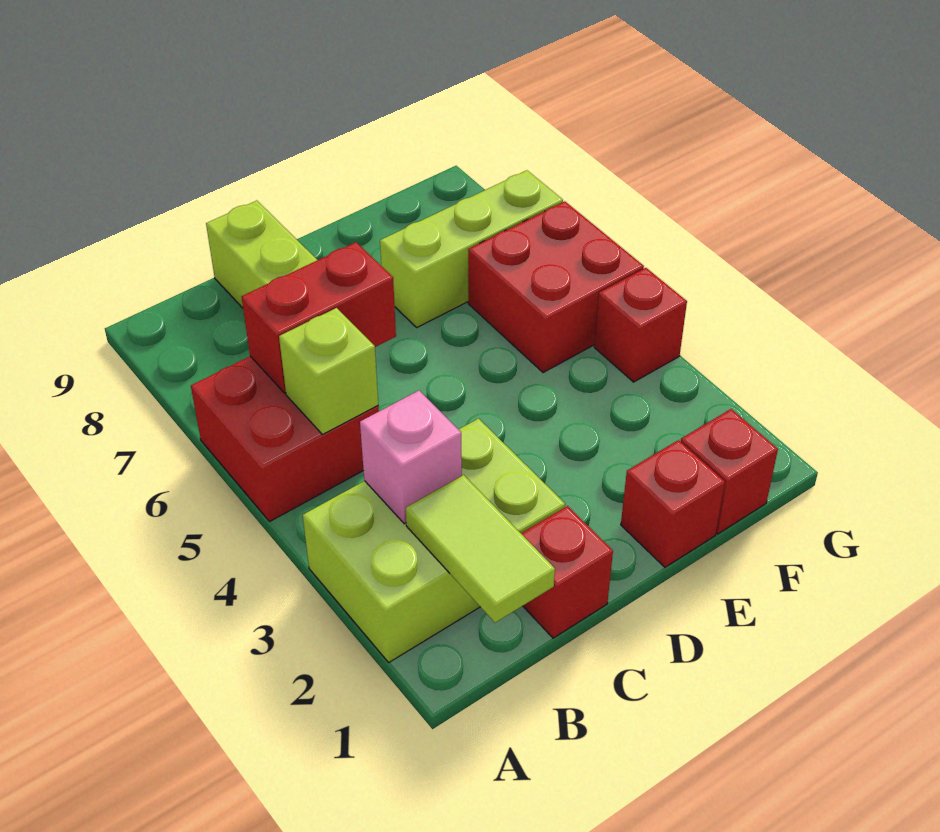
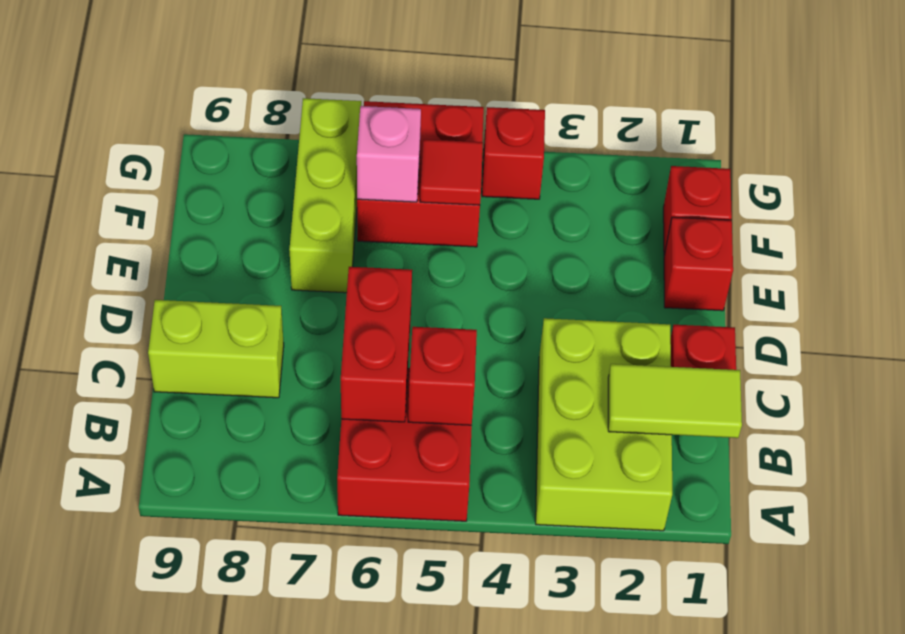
pink brick B3 level 2 -> pink brick F6 level 2
lime brick B5 level 2 -> red brick B5 level 2
none -> red tile F5 level 2

